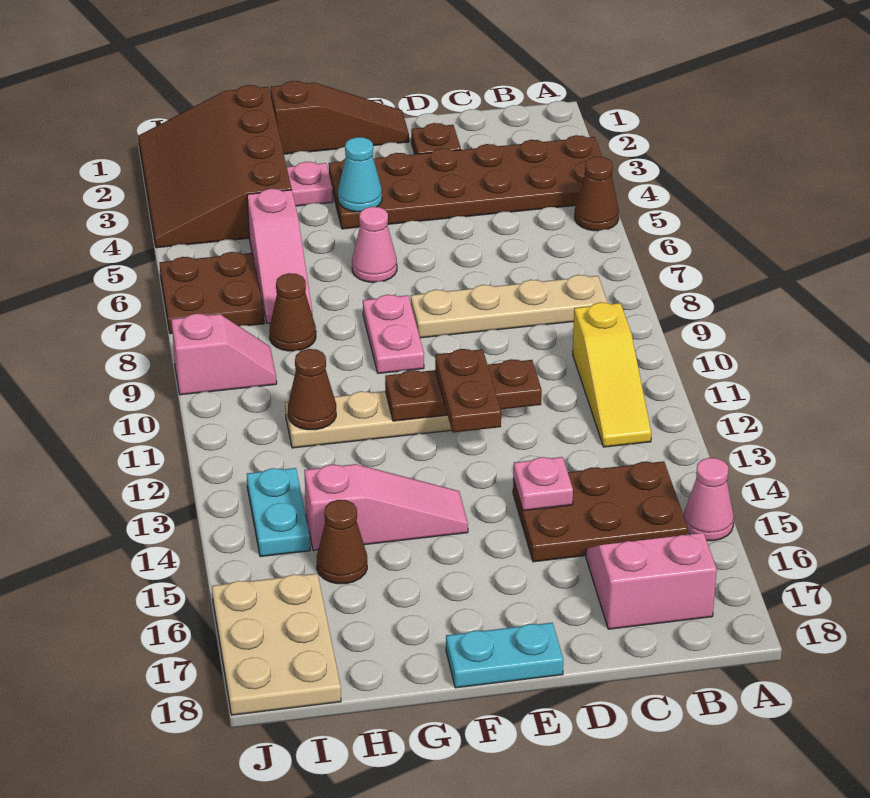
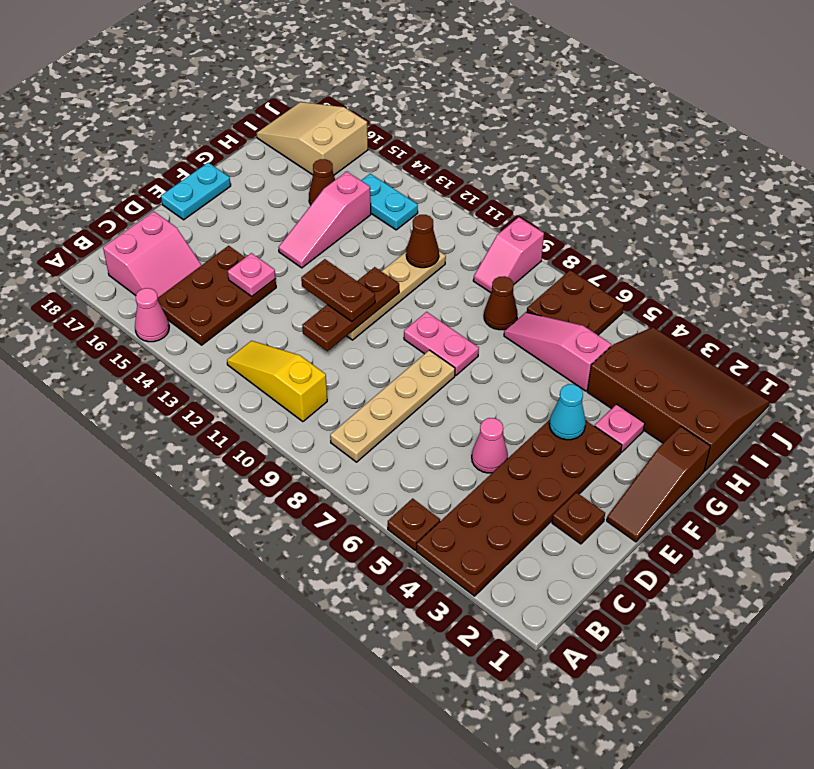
brown cone A5 level 1 -> brown plate A5 level 1
pink cone F6 level 1 -> pink cone D5 level 1
tan plate I16:J18 level 1 -> tan slope I16:J18 level 1 top 16

